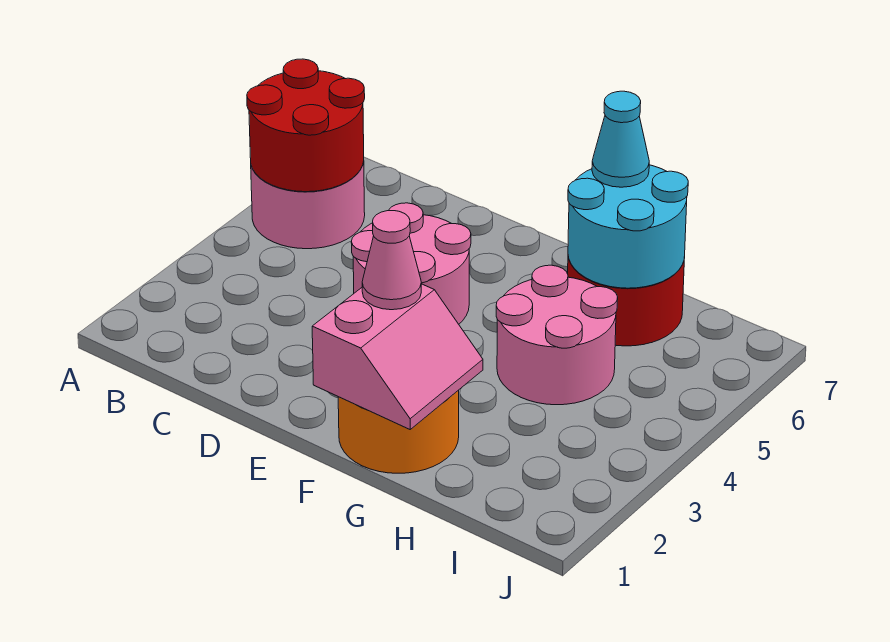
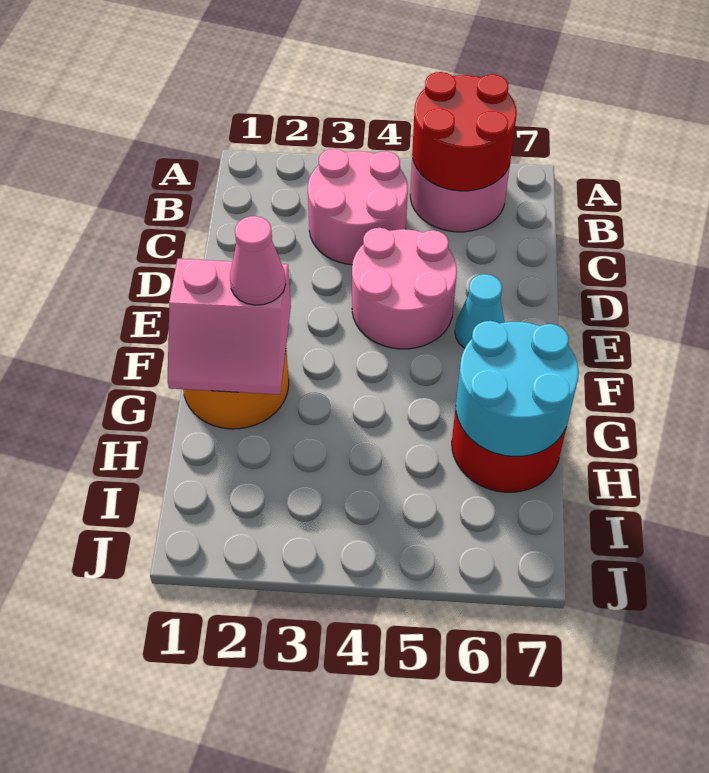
pink round brick G4:H5 level 1 -> pink round brick B3:C4 level 1
cyan cone G7 level 3 -> cyan cone E6 level 1

